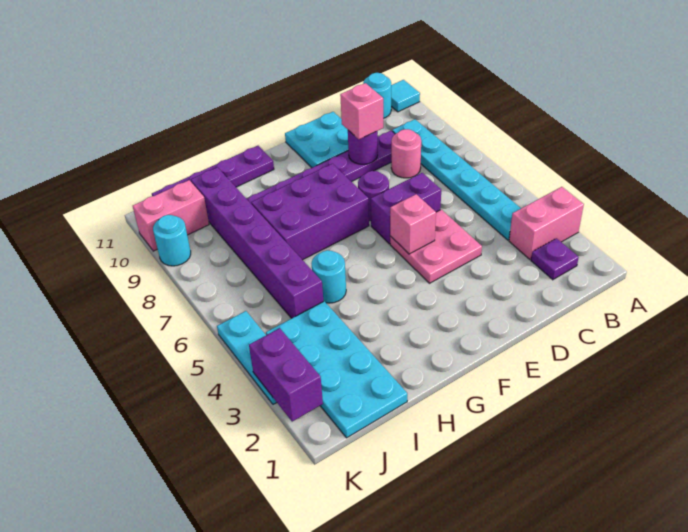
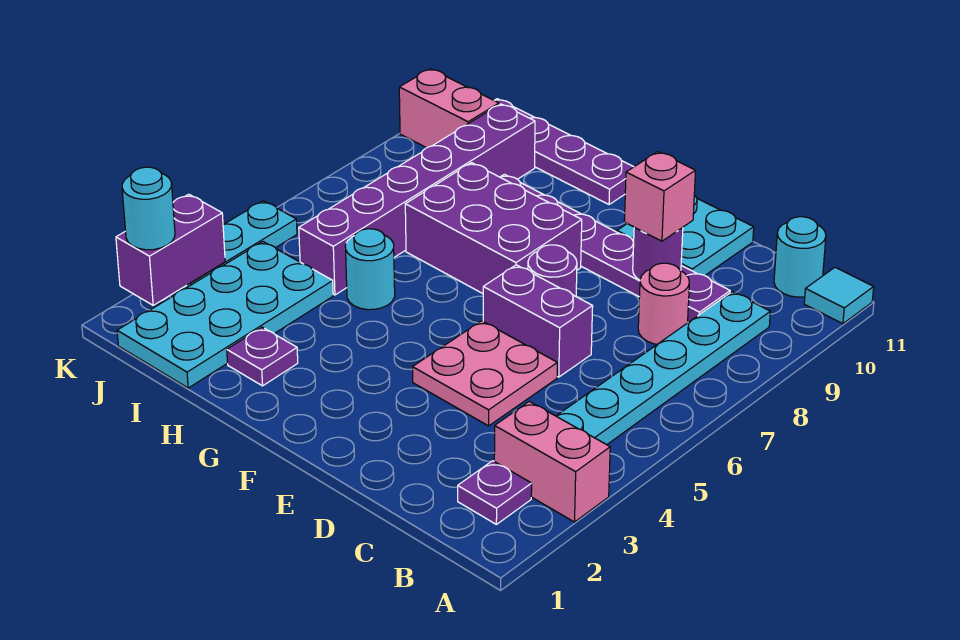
pink brick E5 level 2 -> none
none -> purple plate H2 level 1
cyan round brick K9 level 1 -> cyan round brick K2 level 3

